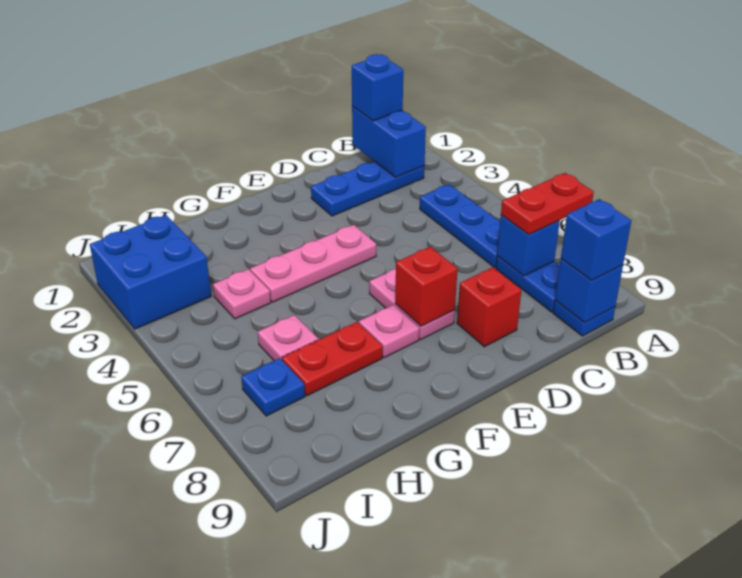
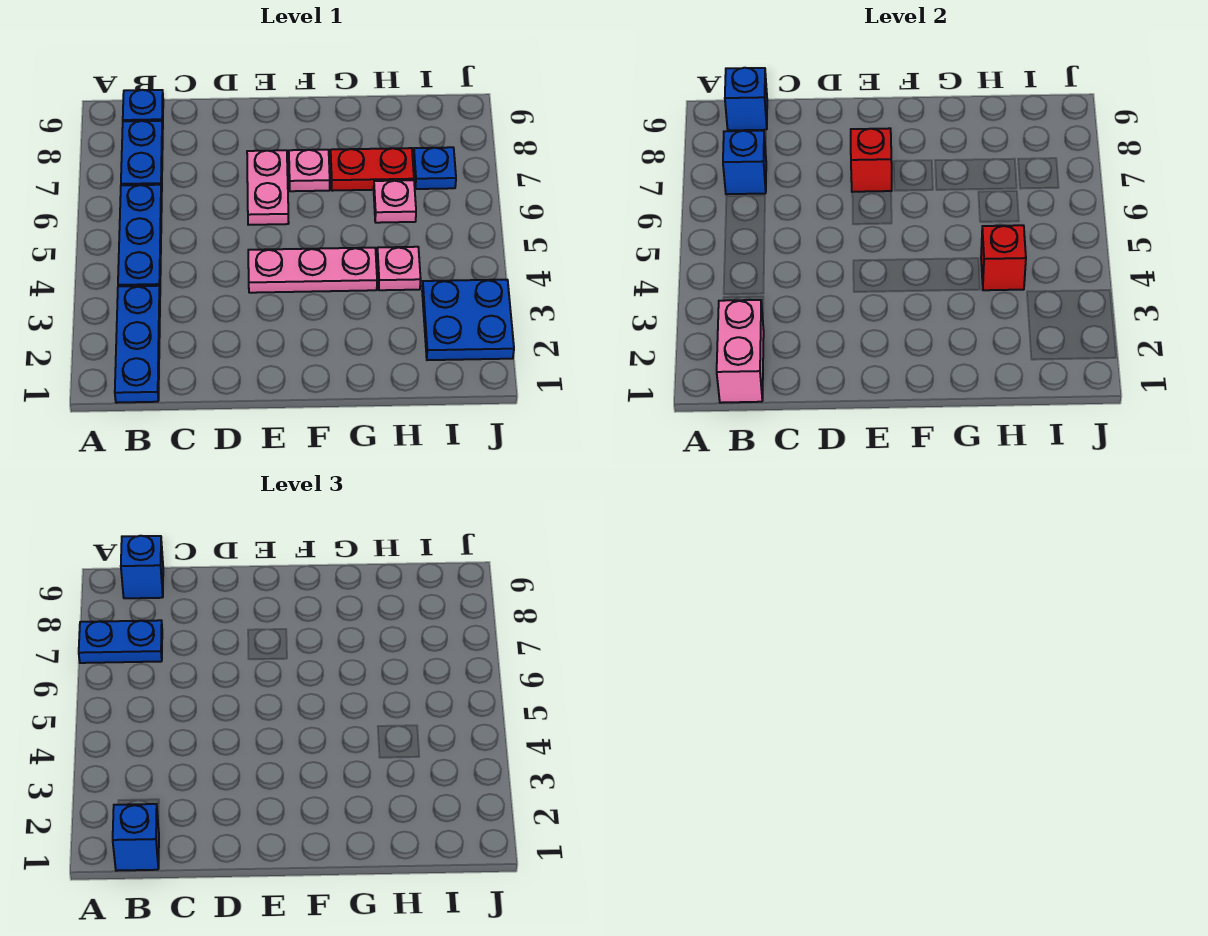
red plate A7:B7 level 3 -> blue plate A7:B7 level 3
blue brick B1:B2 level 2 -> pink brick B1:B2 level 2
blue plate B2:D2 level 1 -> blue plate B1:B3 level 1
red brick D8 level 1 -> red brick H4 level 2
blue brick I2:J3 level 1 -> blue plate I2:J3 level 1

